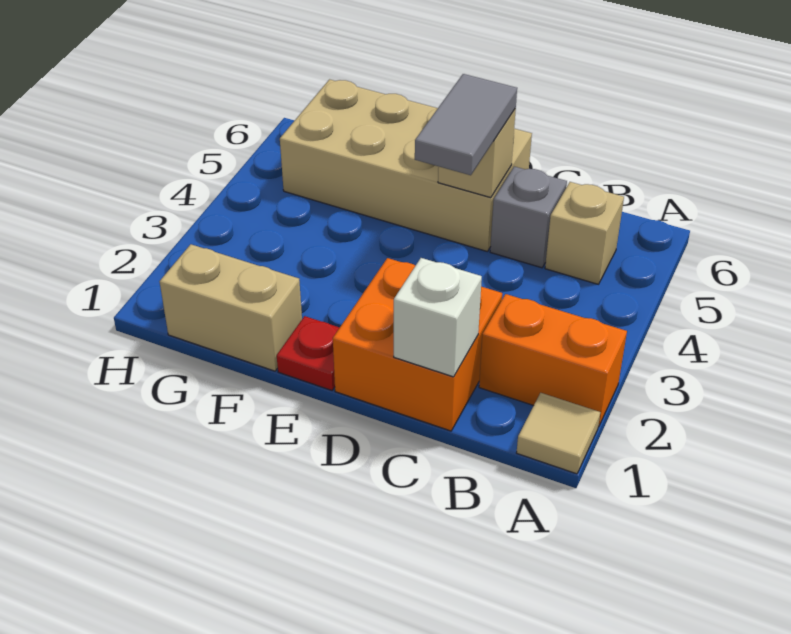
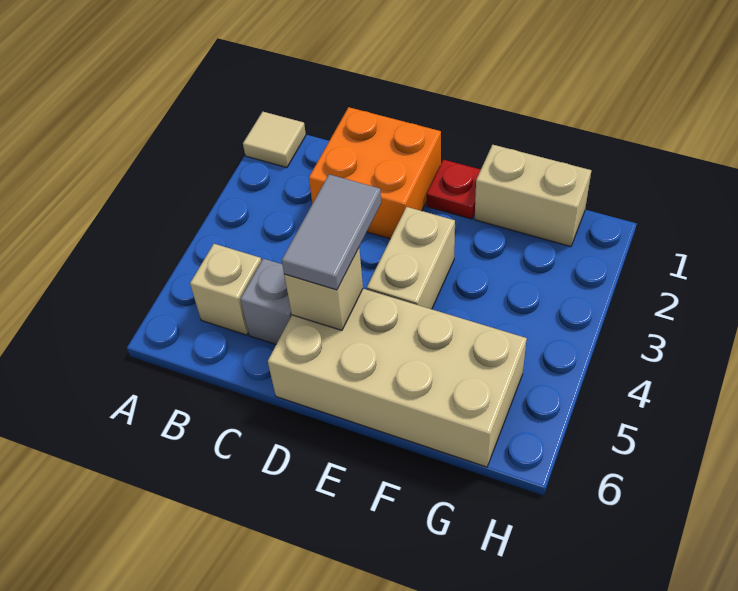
orange brick A2:B2 level 1 -> none
white brick C1 level 2 -> none
none -> tan brick E3:E4 level 1

